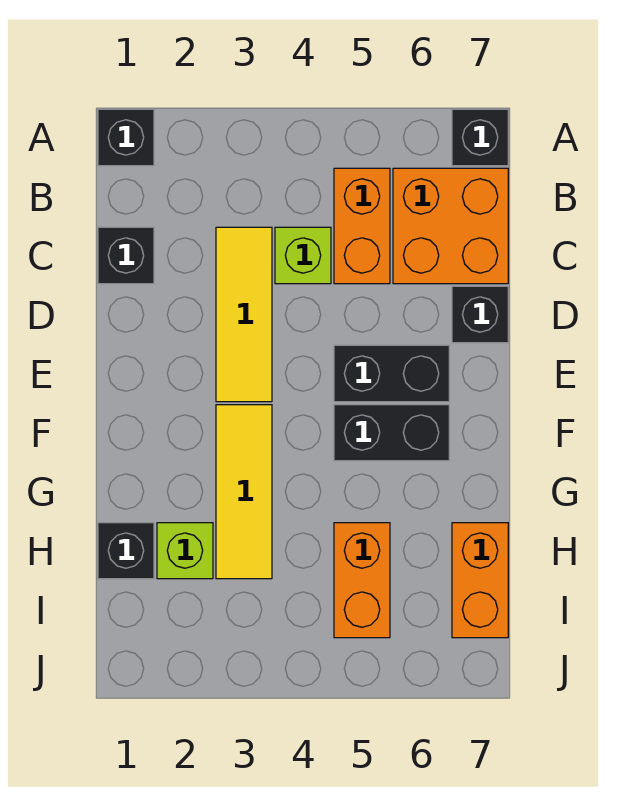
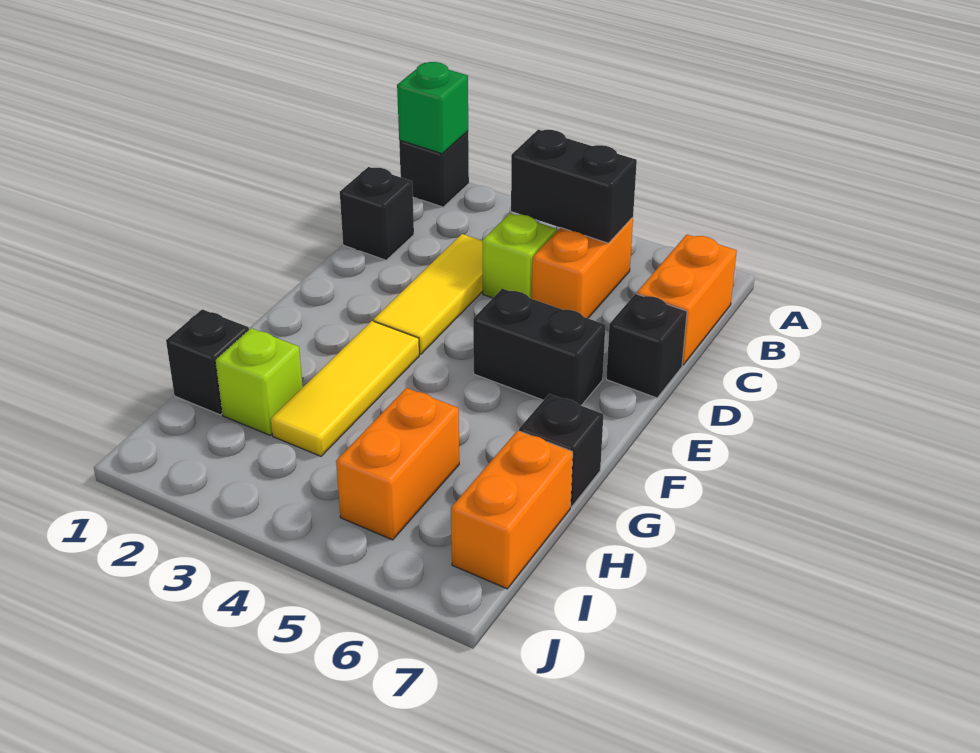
none -> green brick A1 level 2
black brick A7 level 1 -> black brick G7 level 1
orange brick B6:C7 level 1 -> orange brick B7:C7 level 1
black brick F5:F6 level 1 -> black brick B4:B5 level 2

